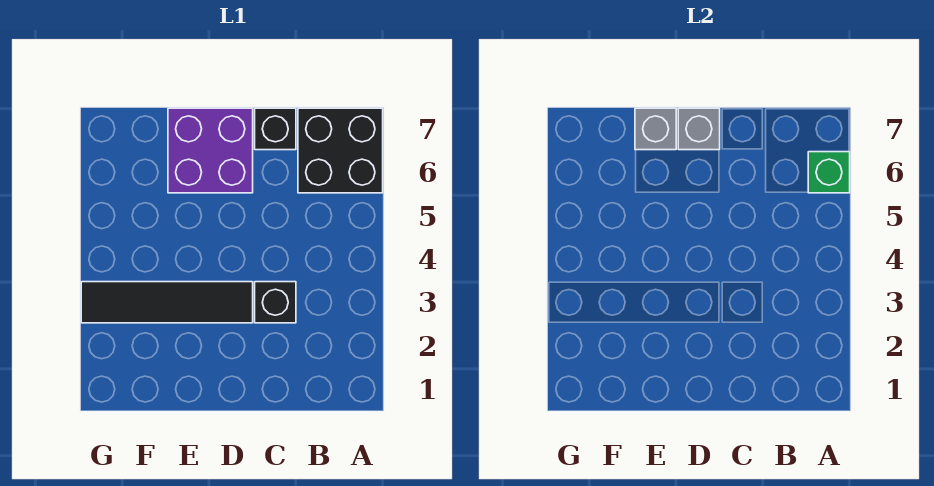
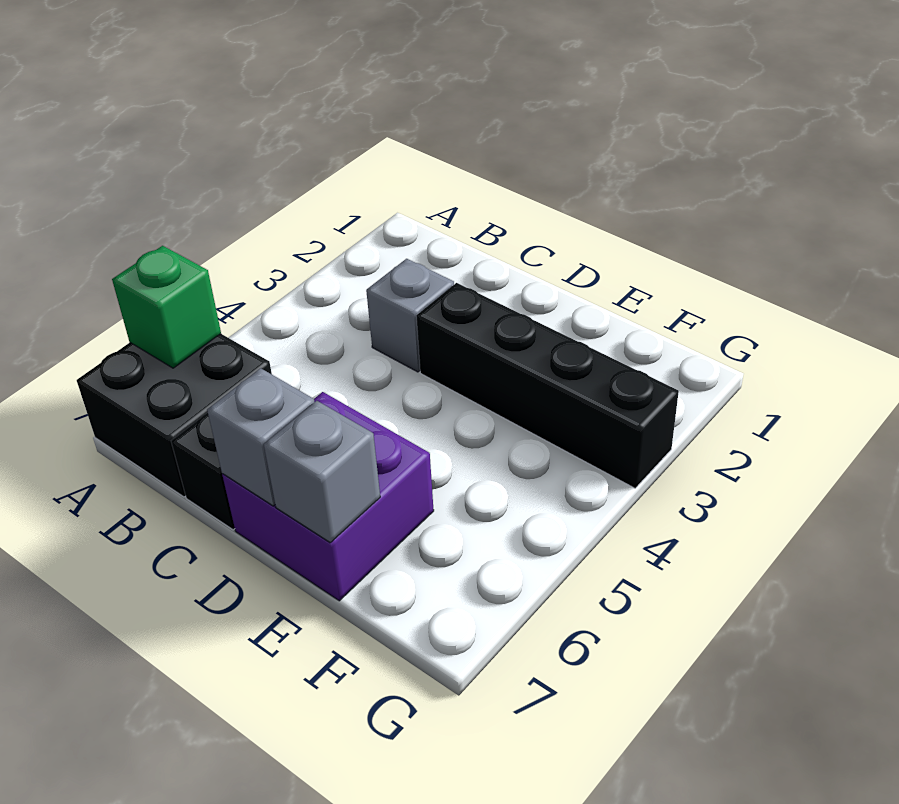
black brick C3 level 1 -> grey brick C3 level 1
black tile D3:G3 level 1 -> black brick D3:G3 level 1

